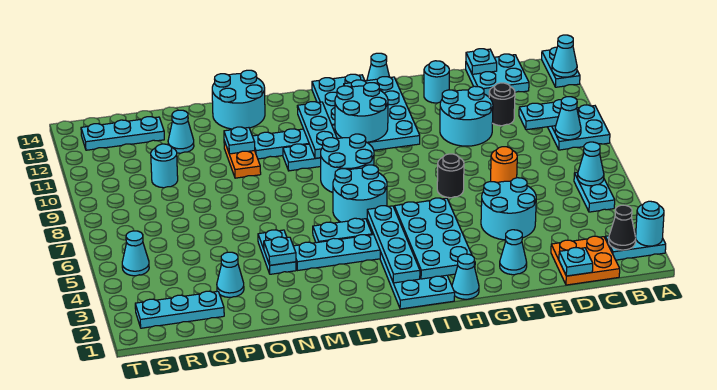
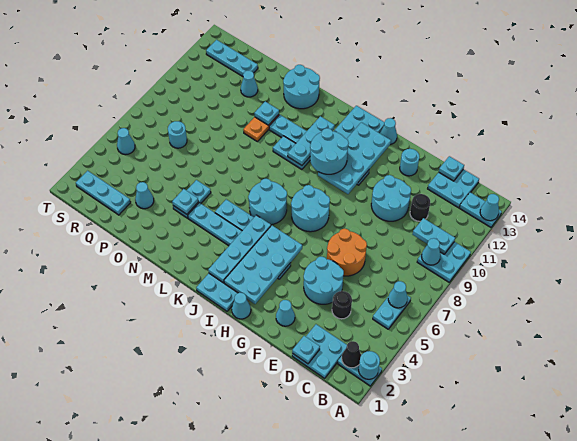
cyan plate A13:A14 level 1 -> cyan plate A13:B13 level 1
orange plate C1:D2 level 1 -> cyan plate C1:D2 level 1
orange round brick E7 level 1 -> orange round brick E6:F7 level 1
black round brick G7 level 1 -> black round brick D4 level 1
cyan round brick J8:K9 level 1 -> cyan round brick H7:I8 level 1
cyan round brick Q10 level 1 -> cyan round brick Q7 level 1

